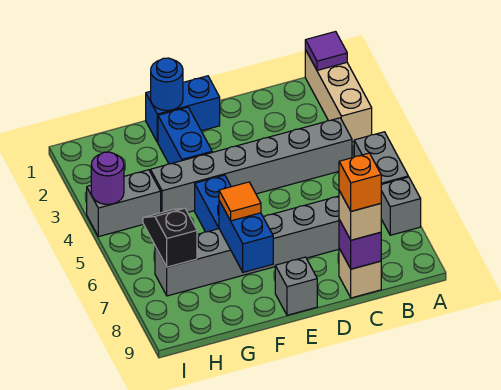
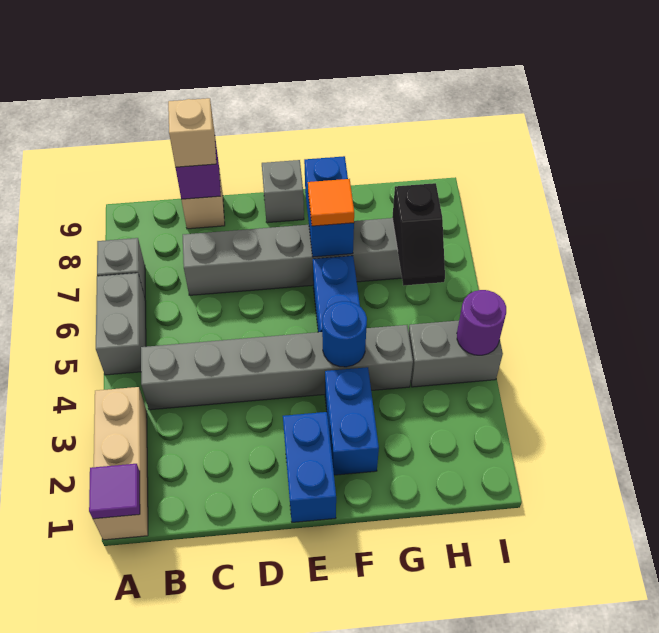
orange brick C9 level 4 -> none
blue brick E1:F1 level 1 -> blue brick E1:E2 level 1
blue round brick F1 level 2 -> blue round brick F4 level 2

